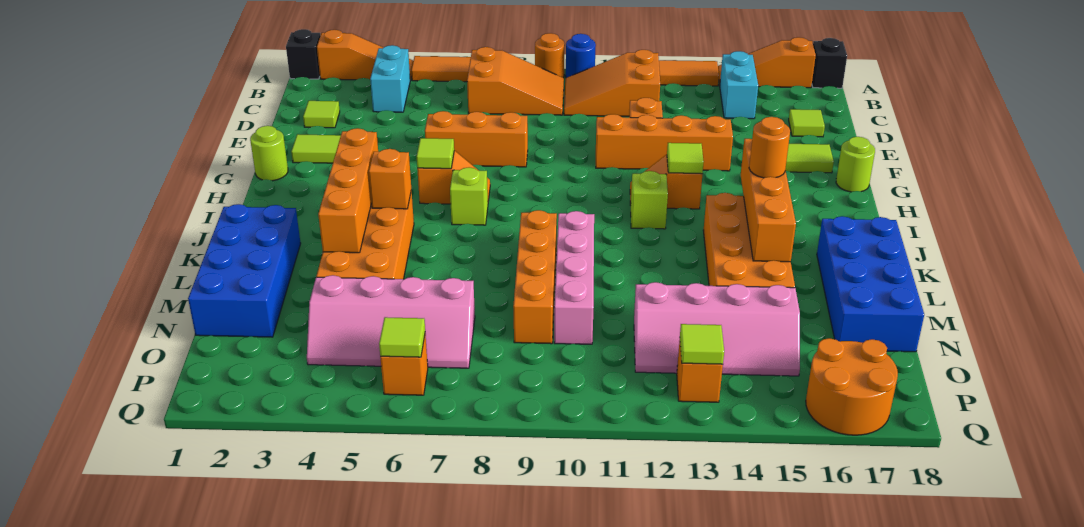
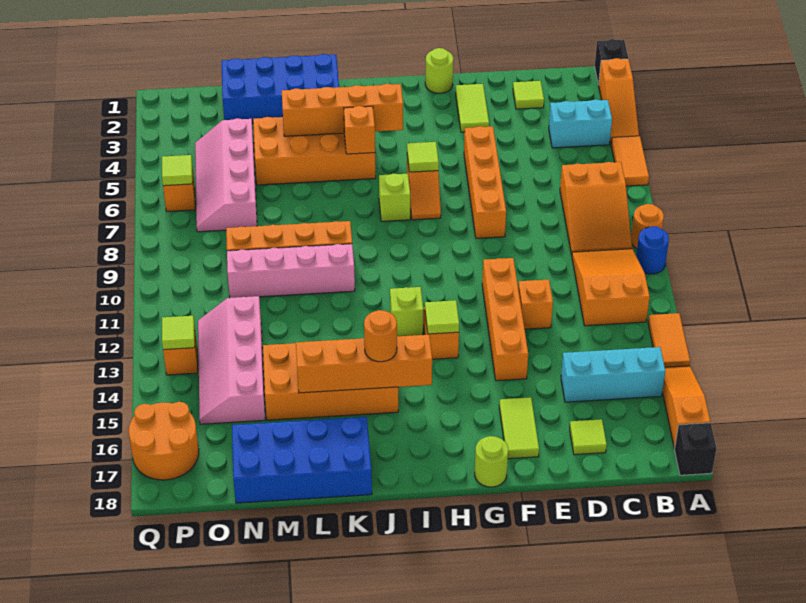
cyan brick B15:C15 level 1 -> cyan brick B15:D15 level 1
orange brick F6:F8 level 1 -> orange brick F5:F8 level 1

